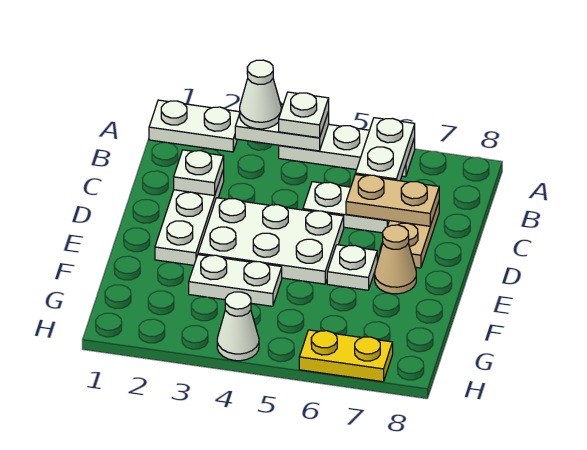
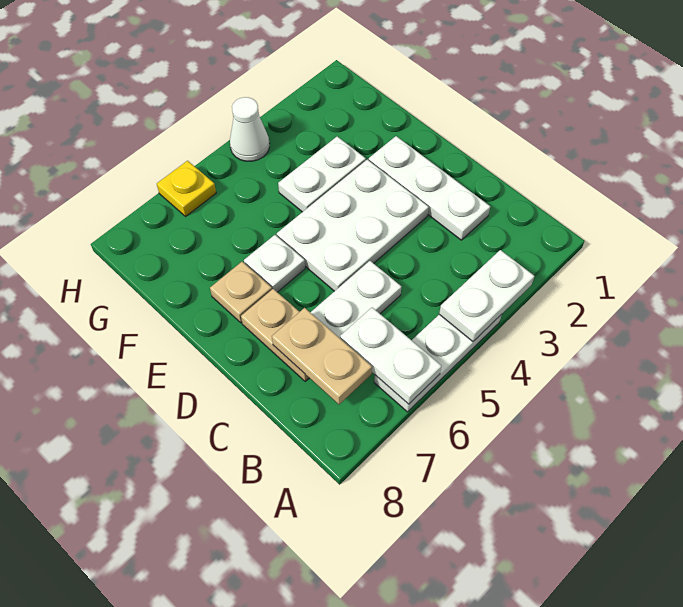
white plate A1:A2 level 1 -> none
white cone A3 level 3 -> none
white plate A4 level 3 -> none
white plate C2 level 2 -> none
tan plate C6:C7 level 2 -> tan plate B7:C7 level 2
tan cone E7 level 1 -> tan plate E7 level 1
yellow plate H6:H7 level 1 -> yellow plate H6 level 1

